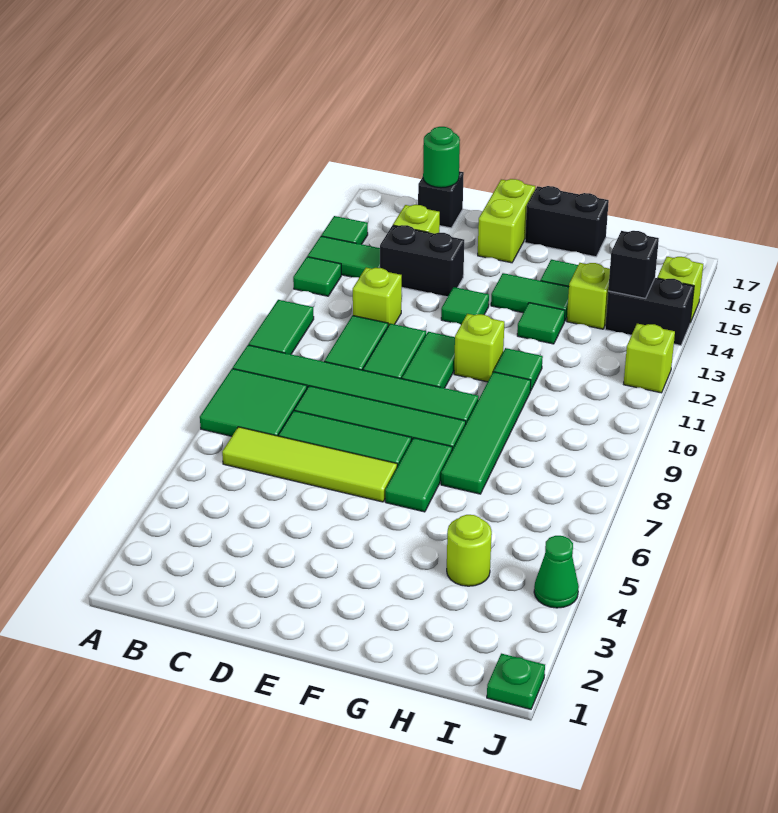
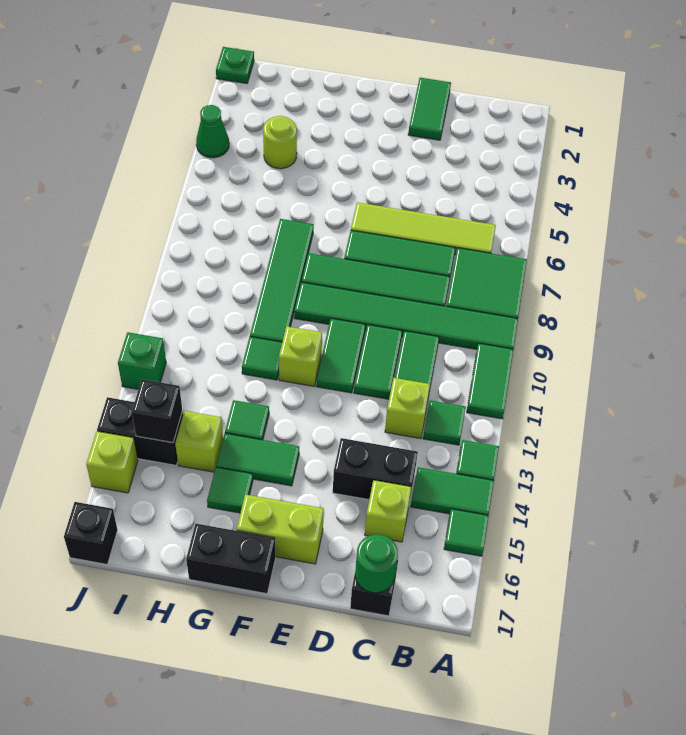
green tile E13 level 1 -> green tile B12 level 1
lime brick E16:E17 level 1 -> lime brick E16:F16 level 1
green tile F6:F7 level 1 -> green tile D1:D2 level 1
lime brick J12 level 1 -> green brick J12 level 1
none -> black brick J17 level 1

